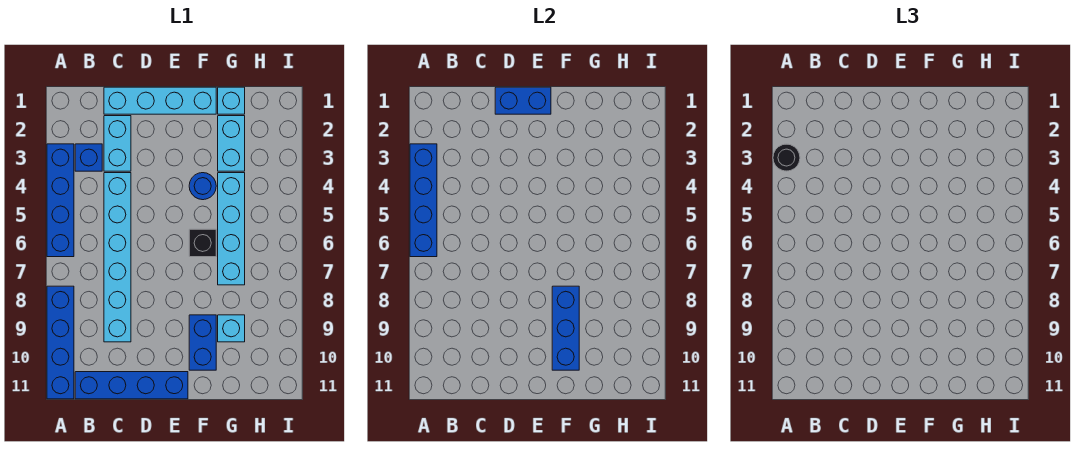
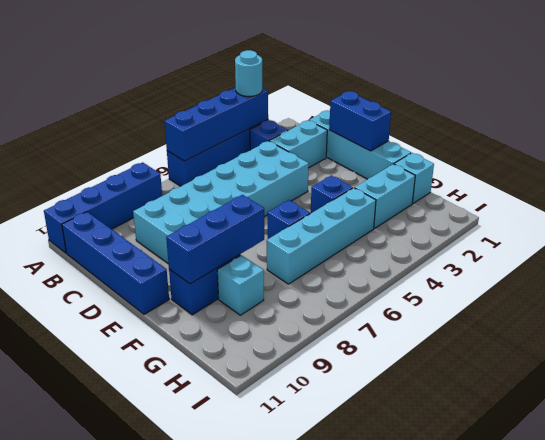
black round brick A3 level 3 -> cyan round brick A3 level 3
cyan brick C4:C9 level 1 -> cyan brick C4:D9 level 1
blue round brick F4 level 1 -> blue brick F4 level 1
black brick F6 level 1 -> blue brick F6 level 1

